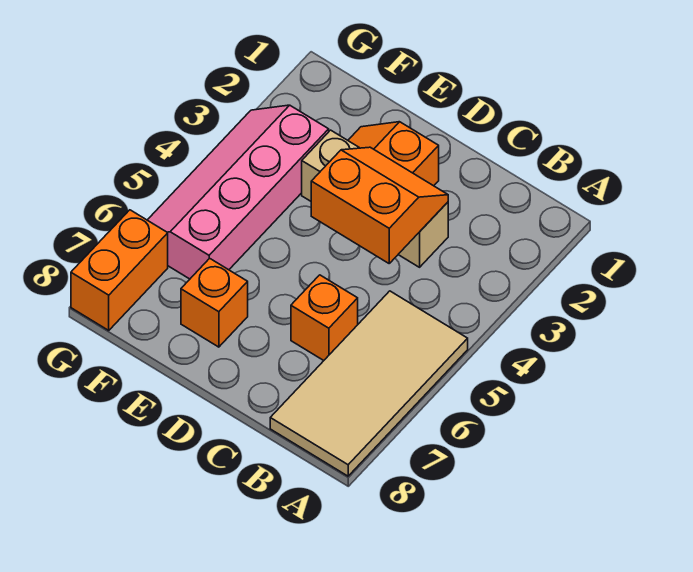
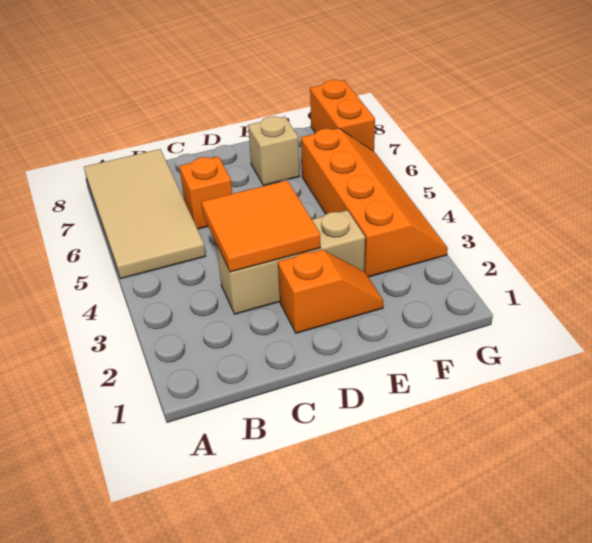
orange slope C3:D4 level 2 top 4 -> orange tile C3:D4 level 2
orange brick E7 level 1 -> tan brick E7 level 1
pink slope F3:G6 level 1 top F -> orange slope F3:G6 level 1 top F

